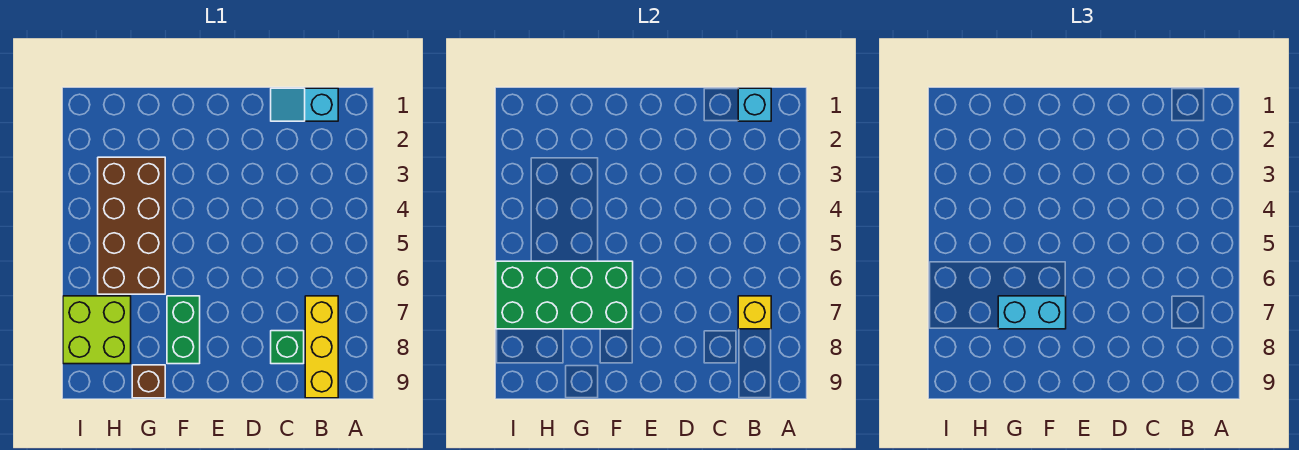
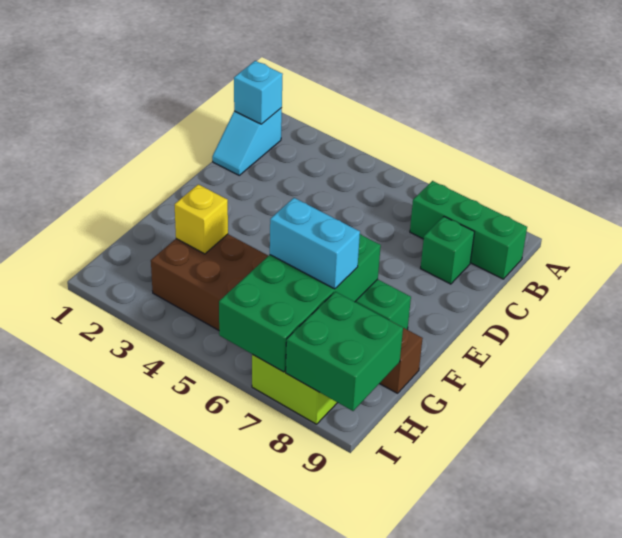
yellow brick B7:B9 level 1 -> green brick B7:B9 level 1
yellow brick B7 level 2 -> yellow brick G3 level 2
cyan brick F7:G7 level 3 -> cyan brick G6:G7 level 3
none -> green brick H8:I9 level 2

